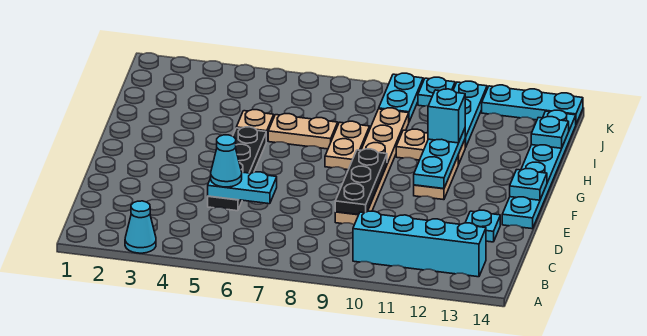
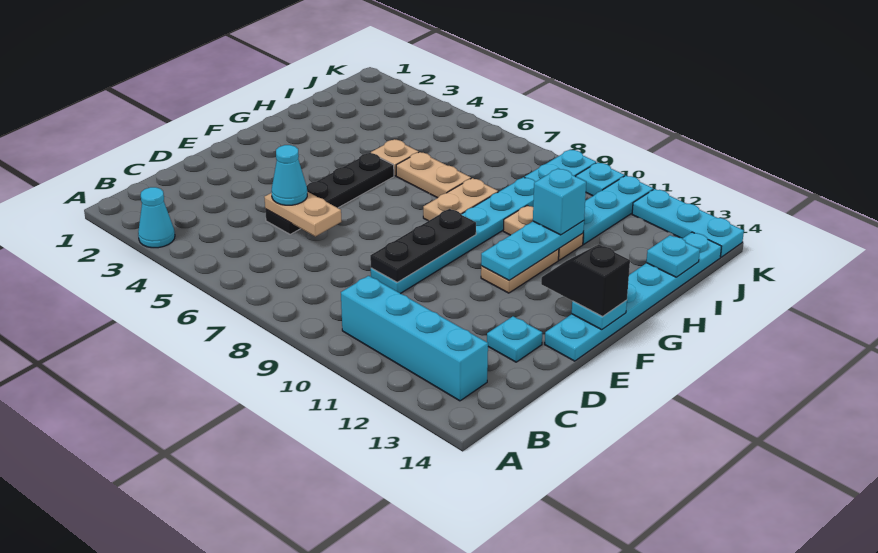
cyan plate D5:D6 level 2 -> tan plate D5:D6 level 2
tan plate D9:I9 level 1 -> cyan plate D9:I9 level 1
none -> black slope F13:F14 level 3 top 14

